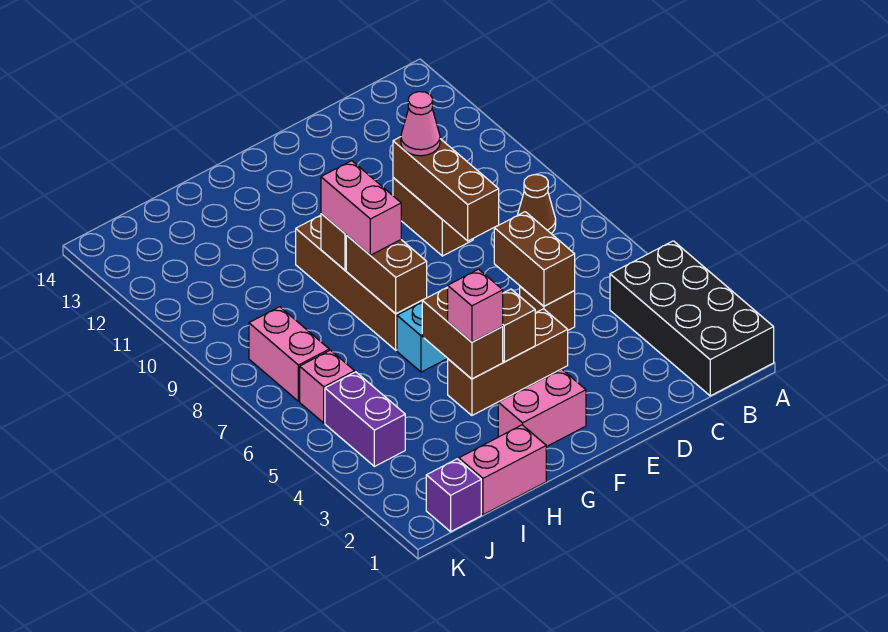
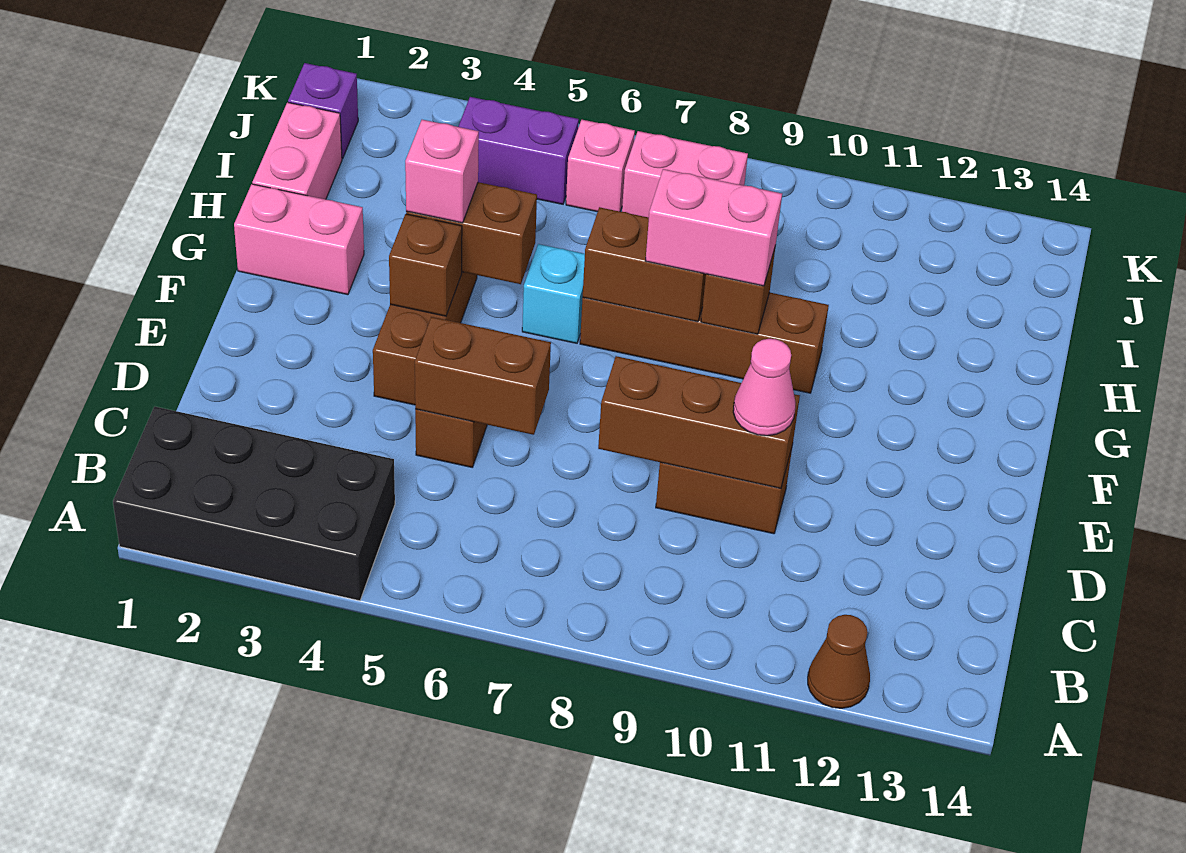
brown cone B8 level 1 -> brown cone A12 level 1
pink brick F2:G2 level 1 -> pink brick G1:G2 level 1

